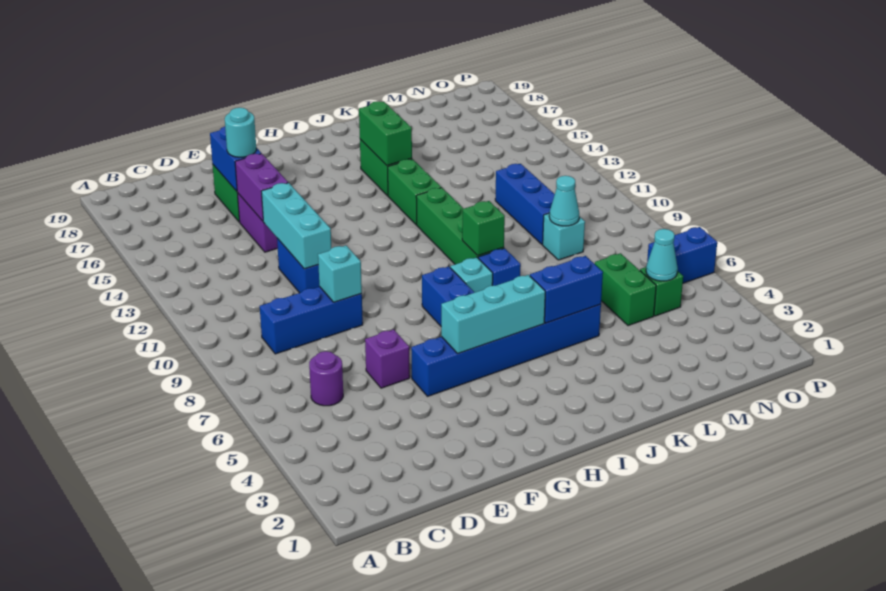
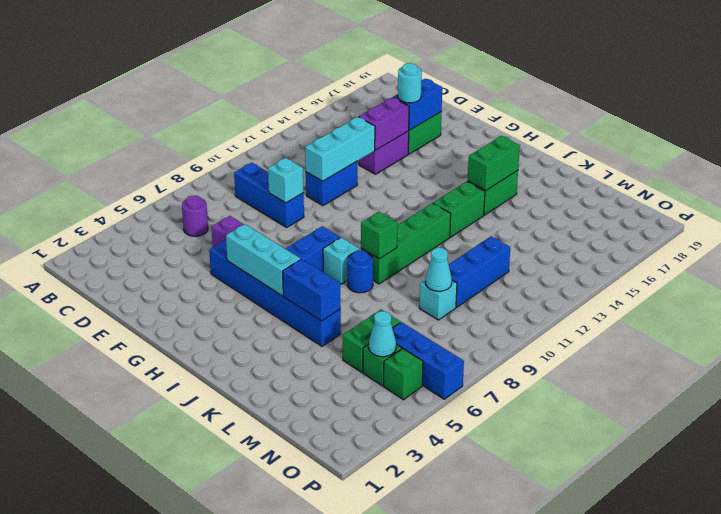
blue brick J8 level 1 -> blue round brick J8 level 1
none -> green brick O5 level 1
blue brick O6:P6 level 1 -> blue brick N6:P6 level 1

